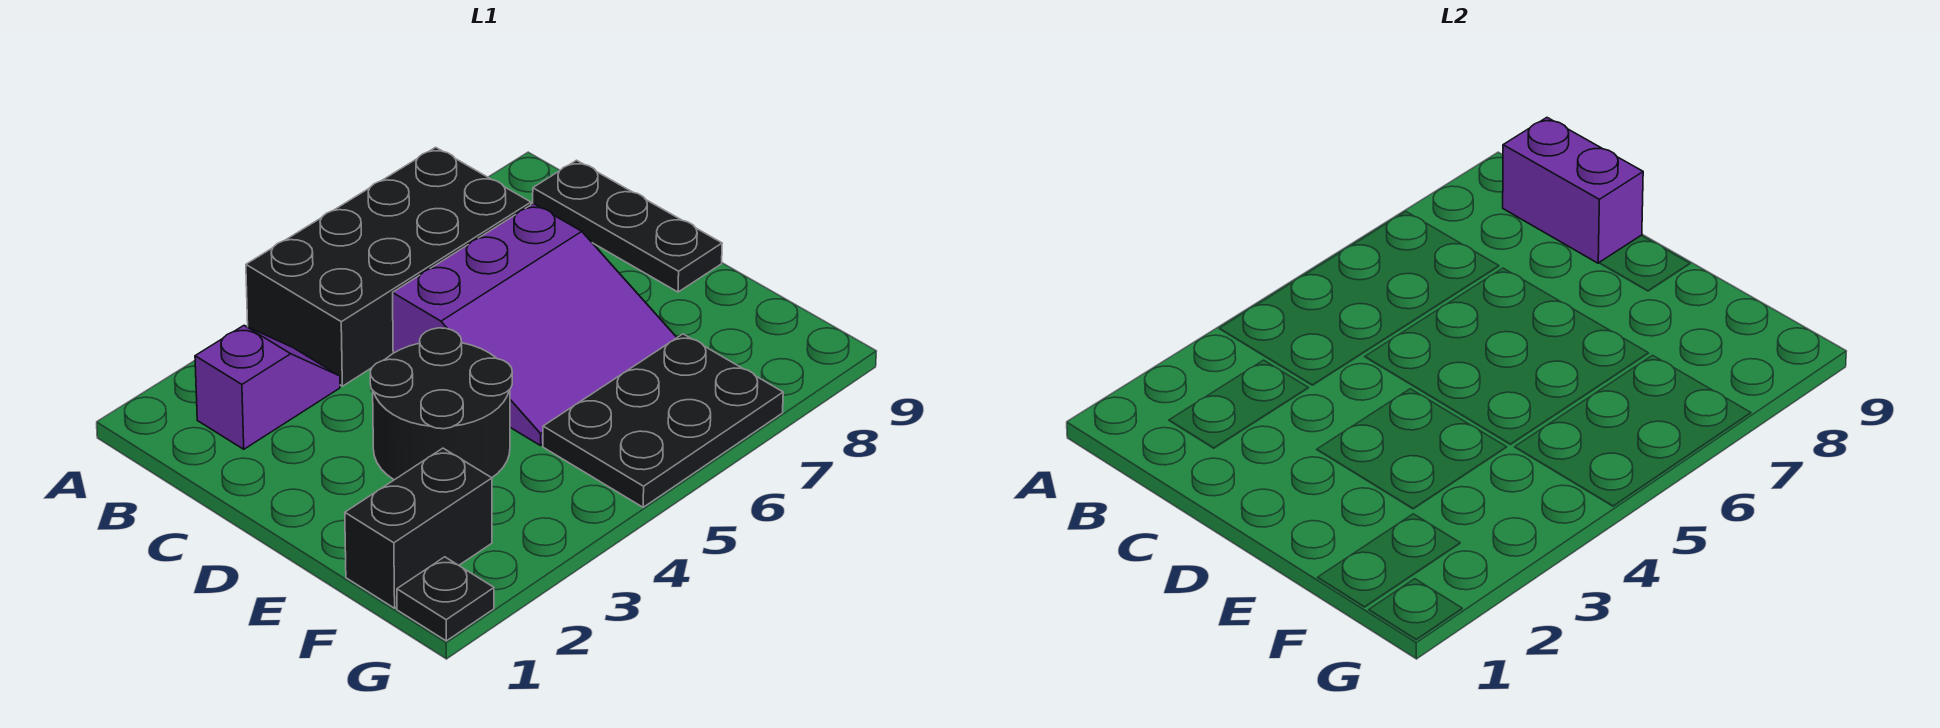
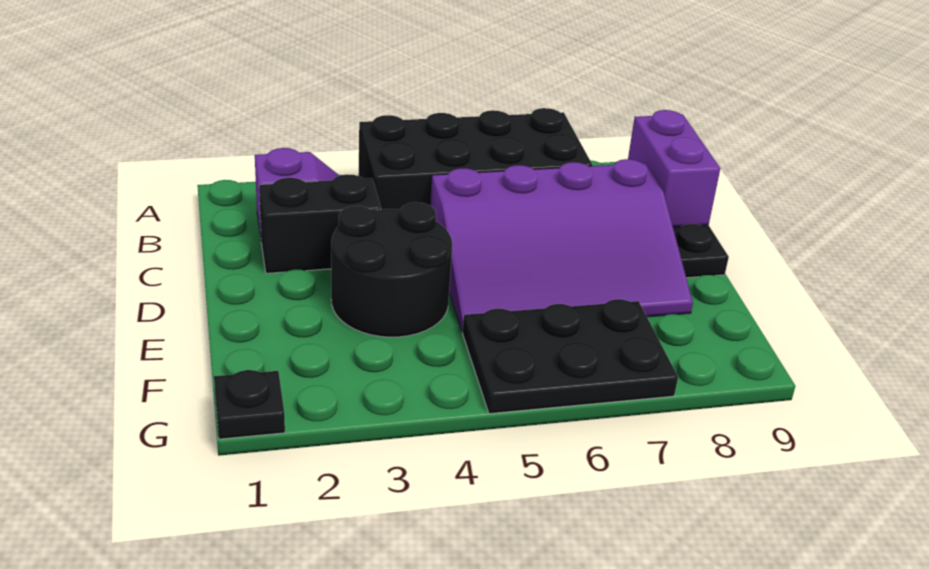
purple slope C5:E7 level 1 top C -> purple slope C5:E8 level 1 top C
black brick F1:F2 level 1 -> black brick C2:C3 level 1

